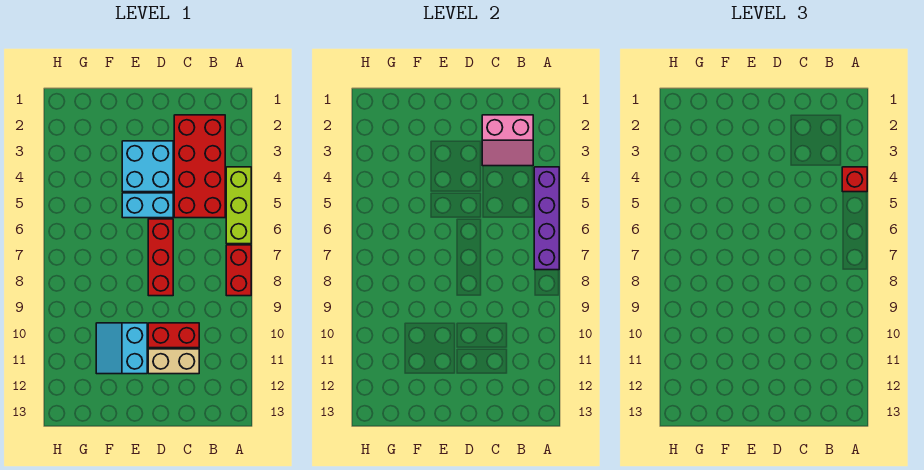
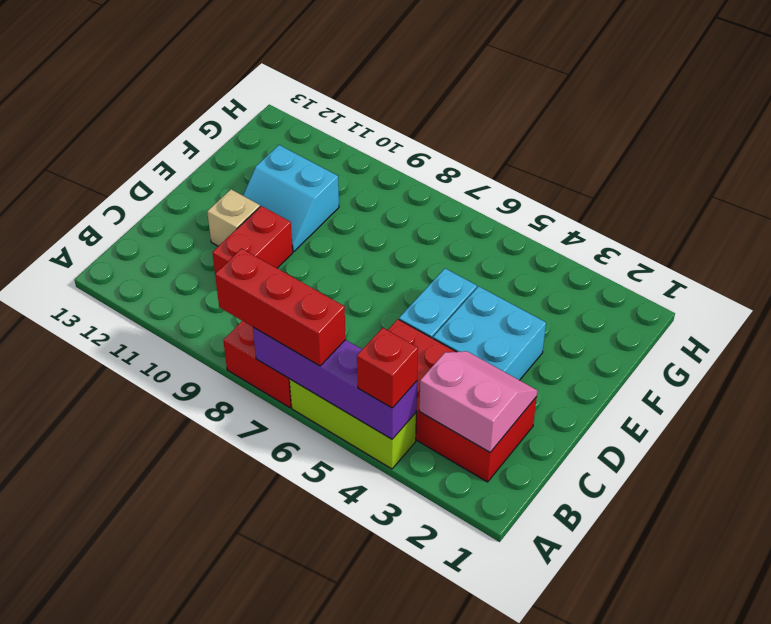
pink slope B2:C3 level 2 top 2 -> pink slope B2:C3 level 2 top B
tan brick C11:D11 level 1 -> tan brick D11 level 1
red brick D6:D8 level 1 -> red brick A6:A8 level 3
cyan slope E10:F11 level 1 top E -> cyan slope E10:F11 level 1 top F

